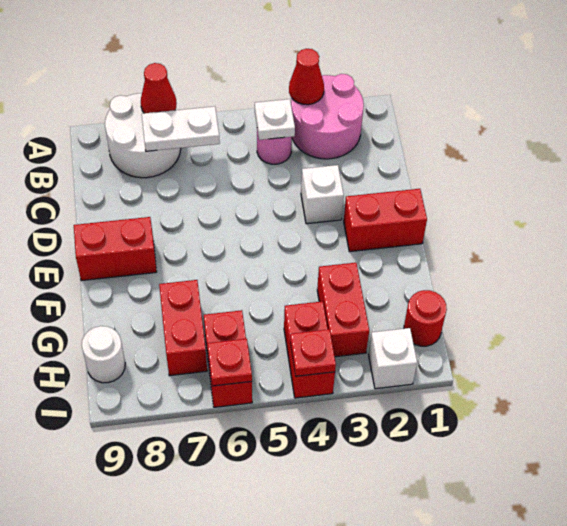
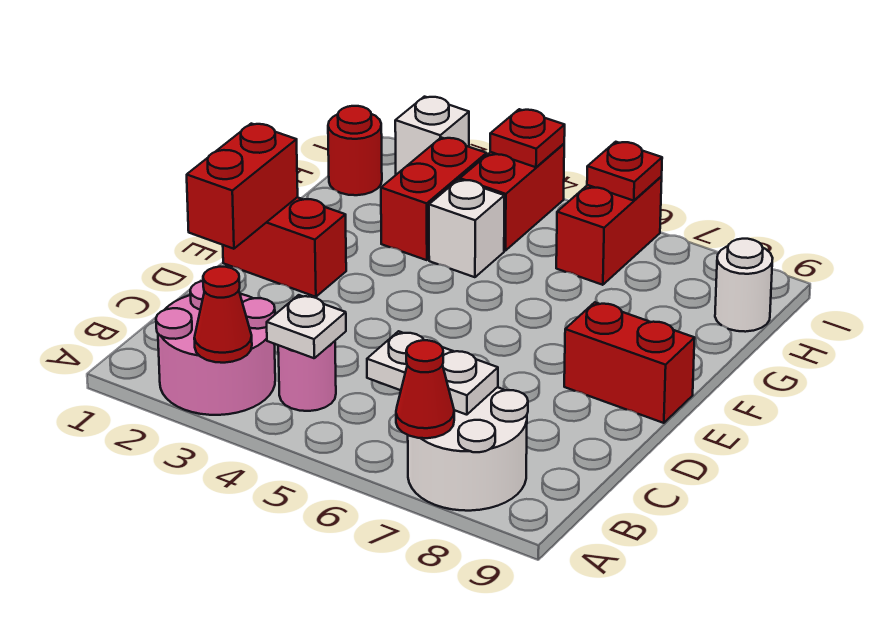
white brick D3 level 1 -> white brick G4 level 1
red brick G7:H7 level 1 -> red brick D1:E1 level 2

